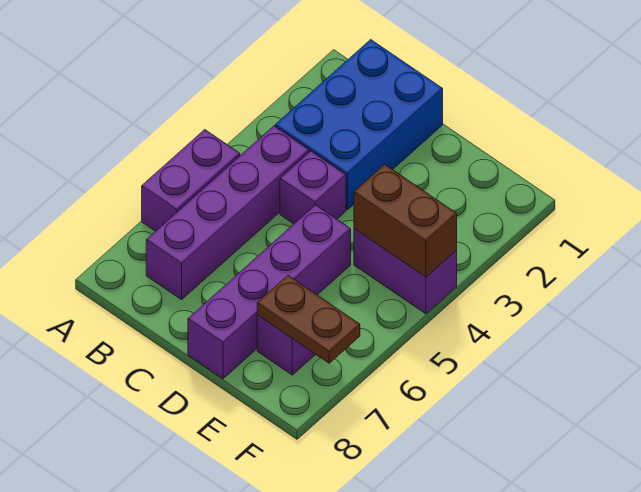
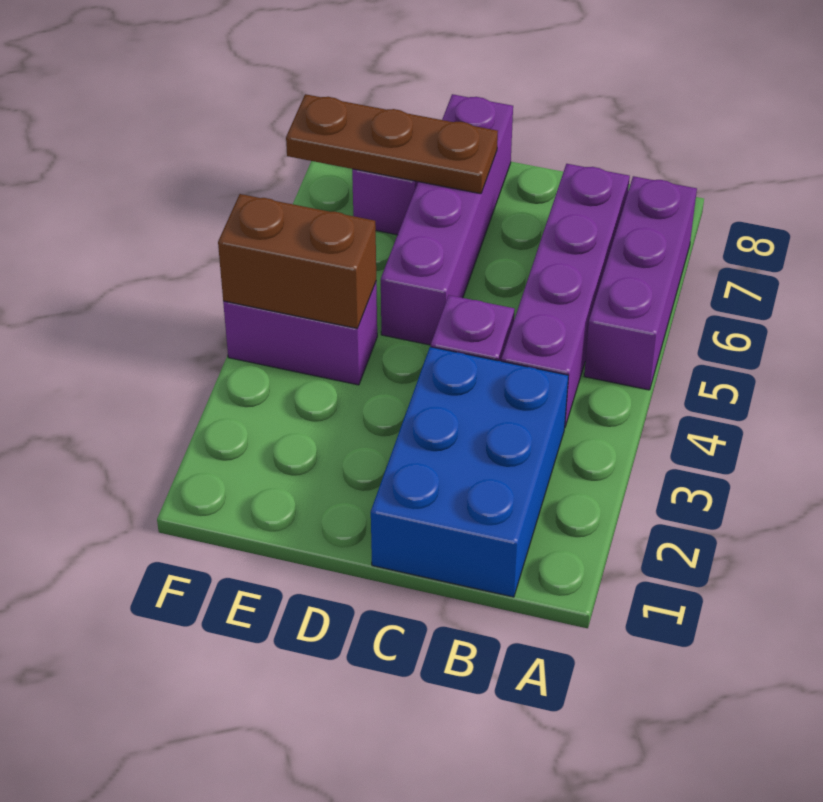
purple brick A5:A6 level 1 -> purple brick A5:A7 level 1
brown plate E7:F7 level 2 -> brown plate D7:F7 level 2

